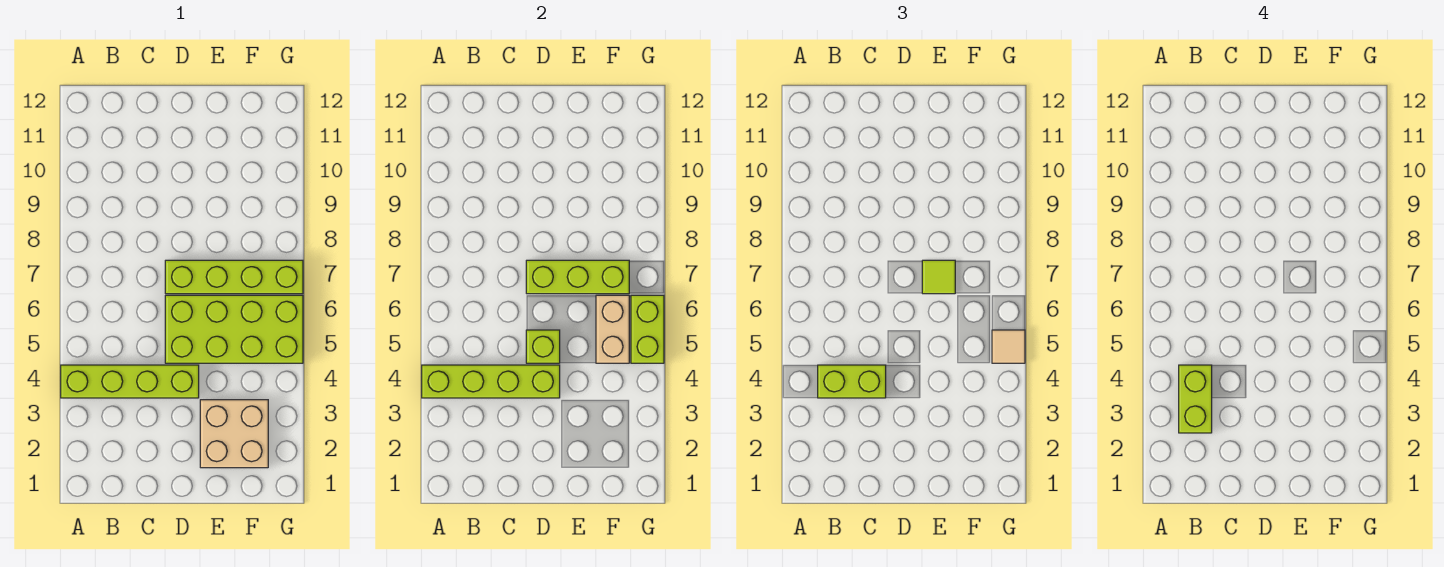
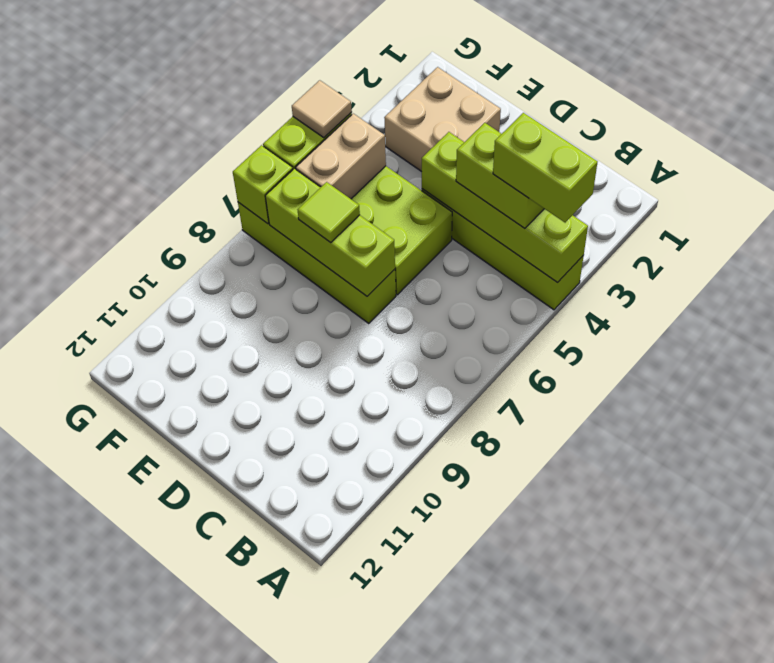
lime brick B3:B4 level 4 -> lime brick A4:B4 level 4
lime brick D5 level 2 -> lime brick G7 level 2

